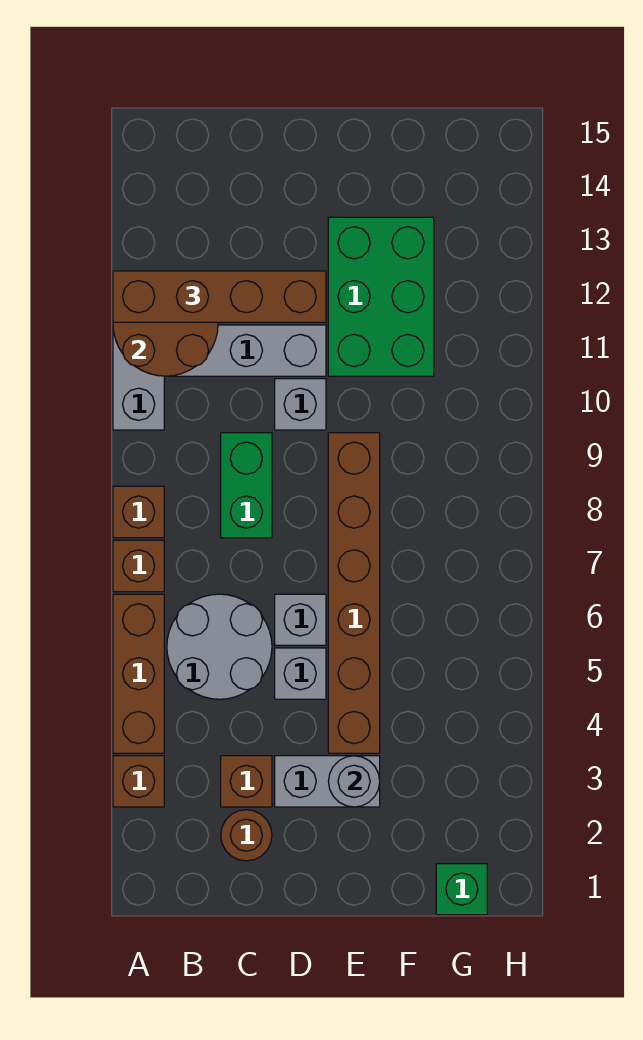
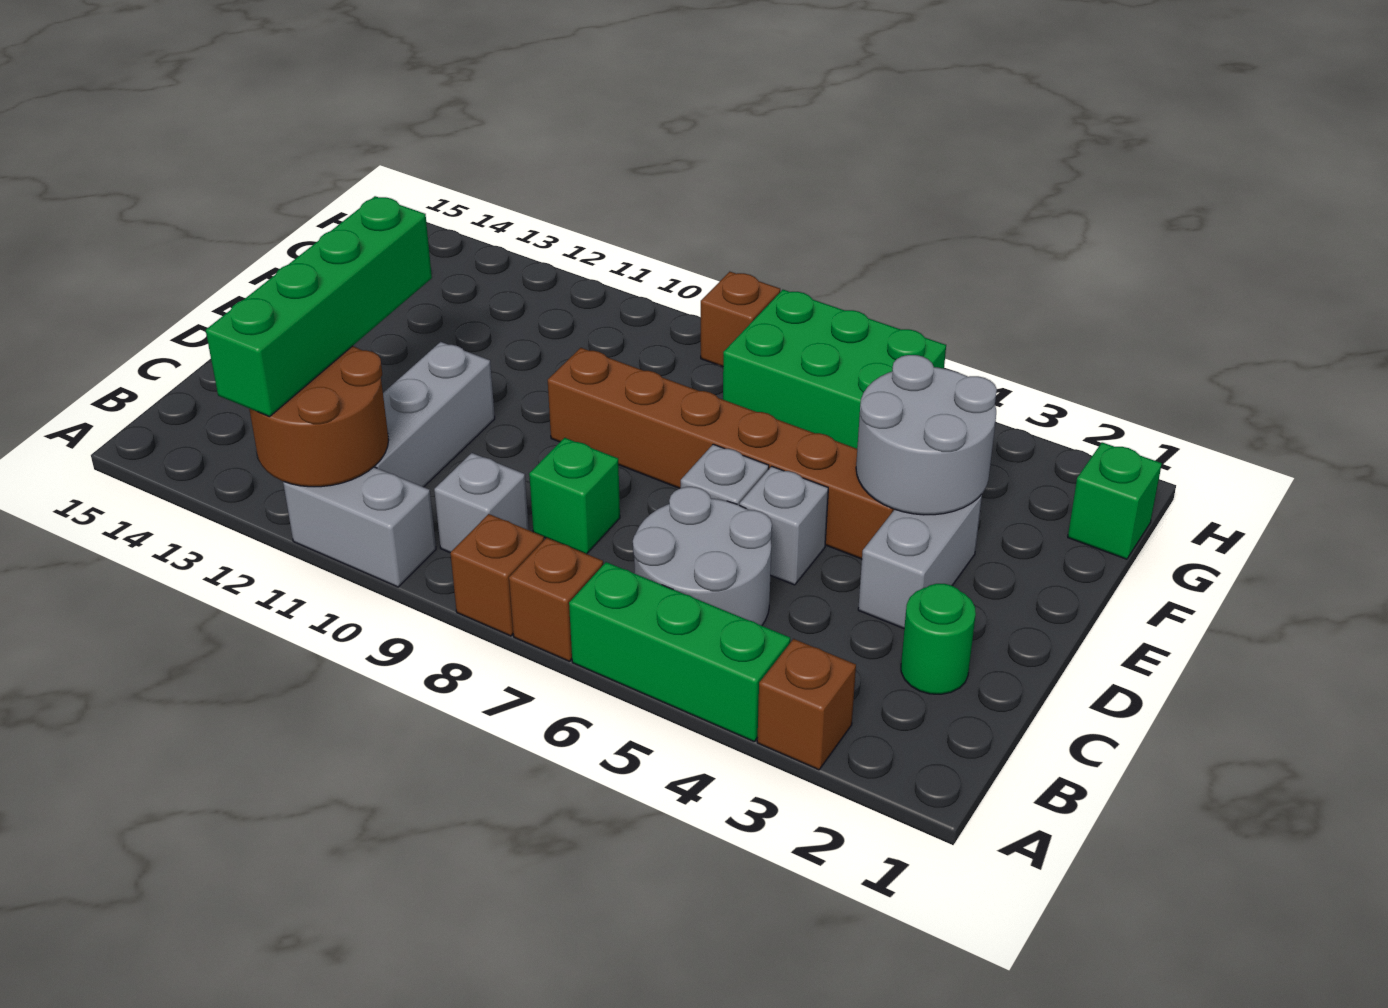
brown brick A4:A6 level 1 -> green brick A4:A6 level 1
brown brick A12:D12 level 3 -> green brick A12:D12 level 3
brown round brick C2 level 1 -> green round brick C2 level 1
brown brick C3 level 1 -> brown brick H8 level 1
green brick C8:C9 level 1 -> green brick C8 level 1
grey brick D10 level 1 -> grey brick B9 level 1
grey round brick E3 level 2 -> grey round brick E3:F4 level 2
green brick E11:F13 level 1 -> green brick G5:H7 level 1

